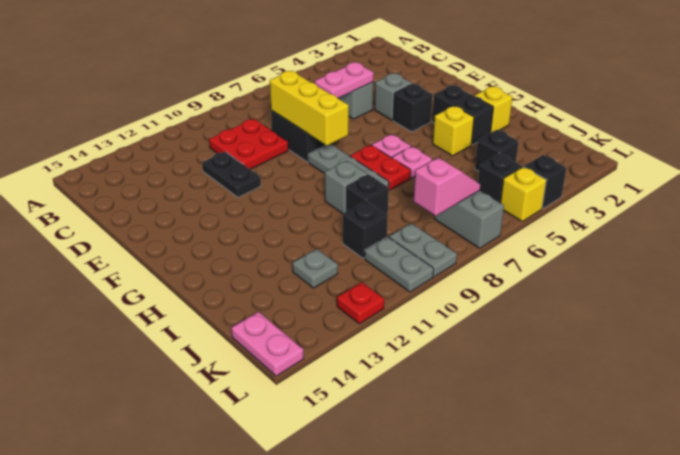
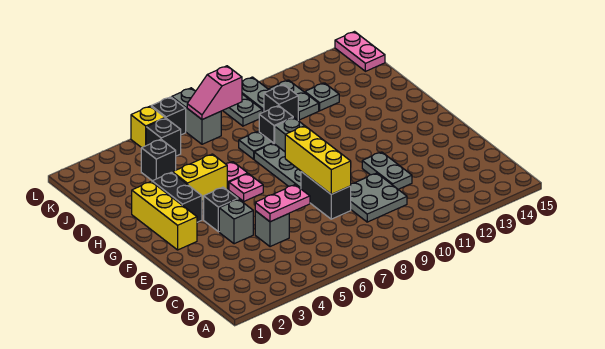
red plate C9:D10 level 1 -> grey plate C9:D10 level 1
black plate D11:E11 level 1 -> grey plate D11:E11 level 1
red plate G7:H7 level 1 -> none
yellow brick H2 level 1 -> yellow brick F2:H2 level 1
yellow brick H4 level 1 -> yellow brick H4:H5 level 1
none -> grey plate I8 level 1
none -> grey plate J11:K11 level 1
black brick L4 level 1 -> black brick L6 level 1
red plate L12 level 1 -> none

